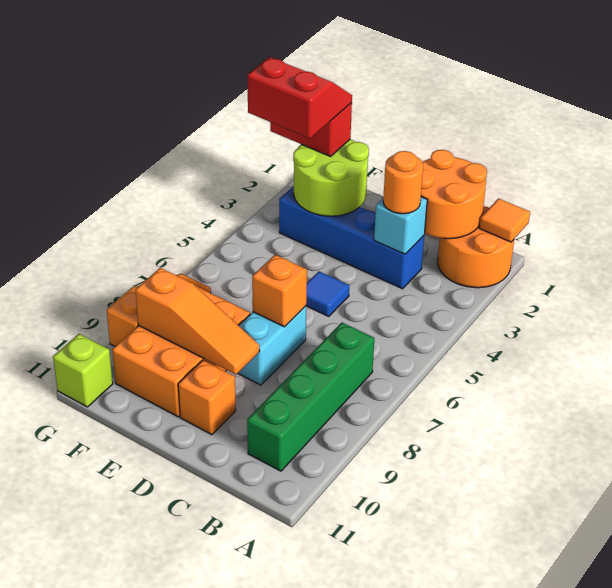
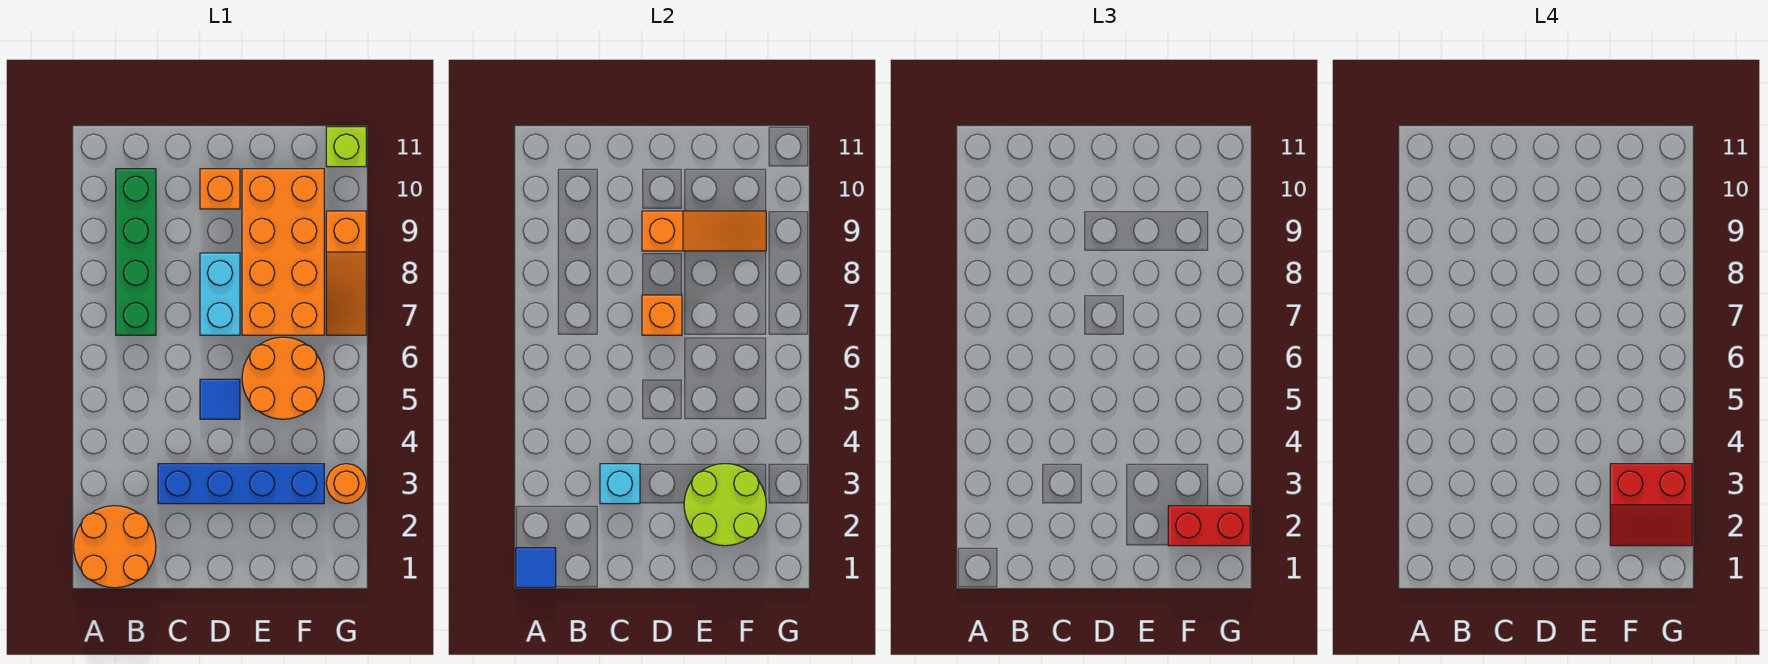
orange tile A1 level 2 -> blue tile A1 level 2
orange round brick B1:C2 level 2 -> orange round brick E5:F6 level 1
orange round brick C3 level 3 -> orange round brick G3 level 1
orange slope D9:F9 level 2 top F -> orange slope D9:F9 level 2 top D
orange brick E8:F10 level 1 -> orange brick E7:F10 level 1

